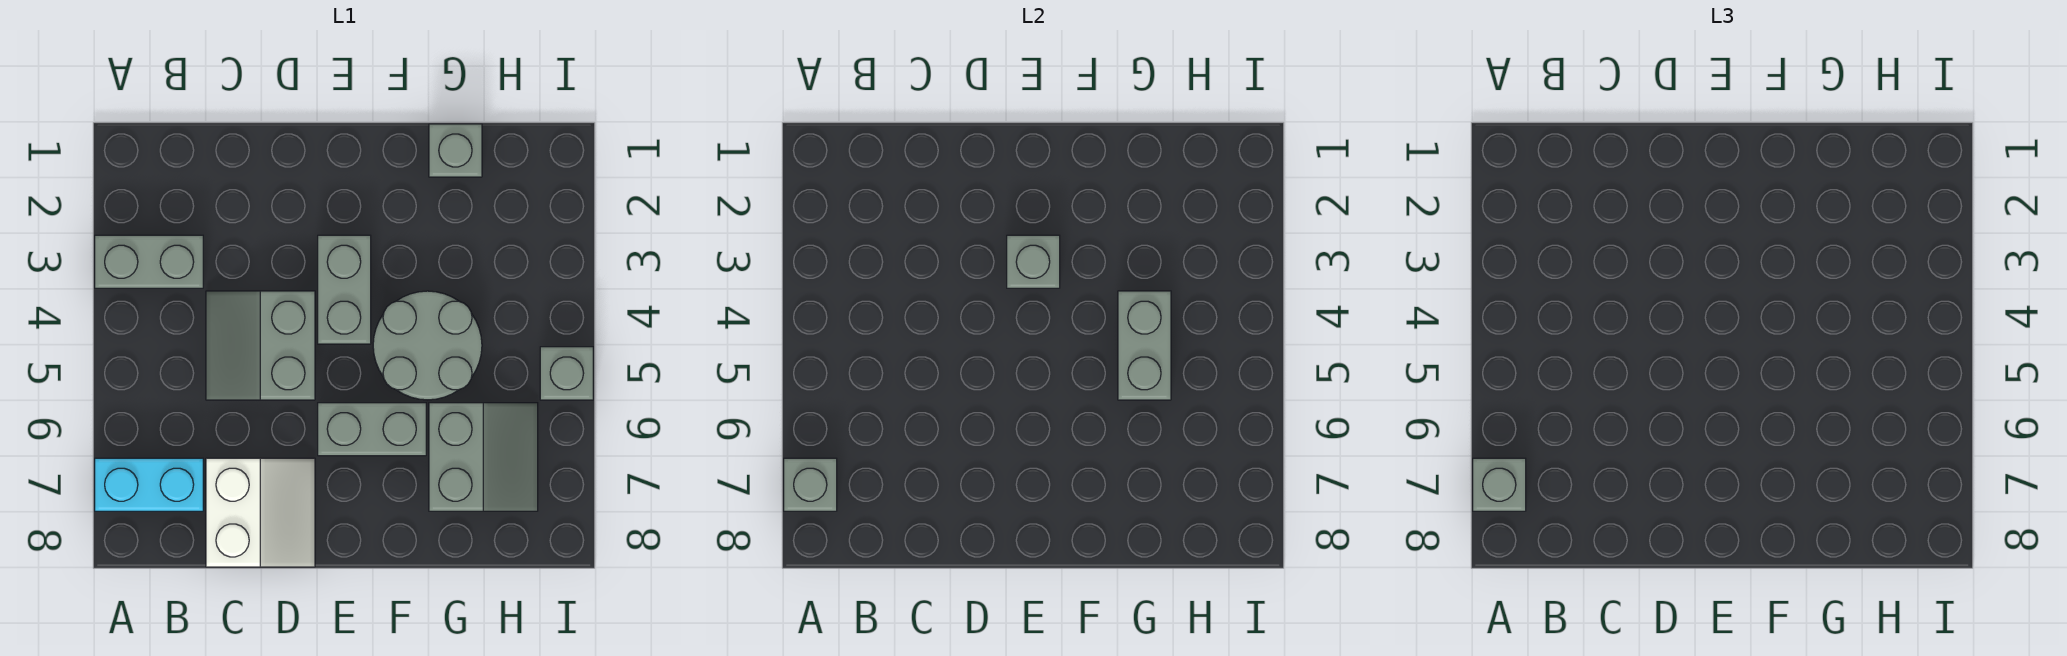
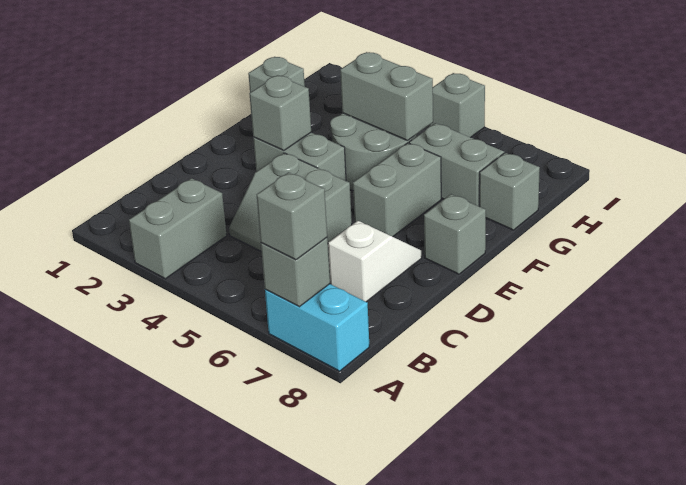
cyan brick A7:B7 level 1 -> cyan brick A7:A8 level 1
white slope C7:D8 level 1 top C -> white slope C7:D7 level 1 top C
none -> grey brick E8 level 1
none -> grey brick G8 level 1

